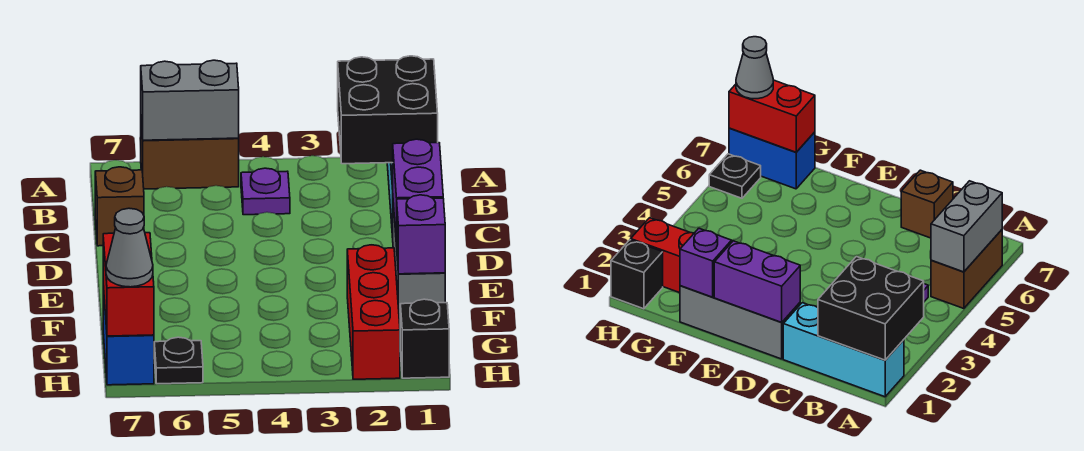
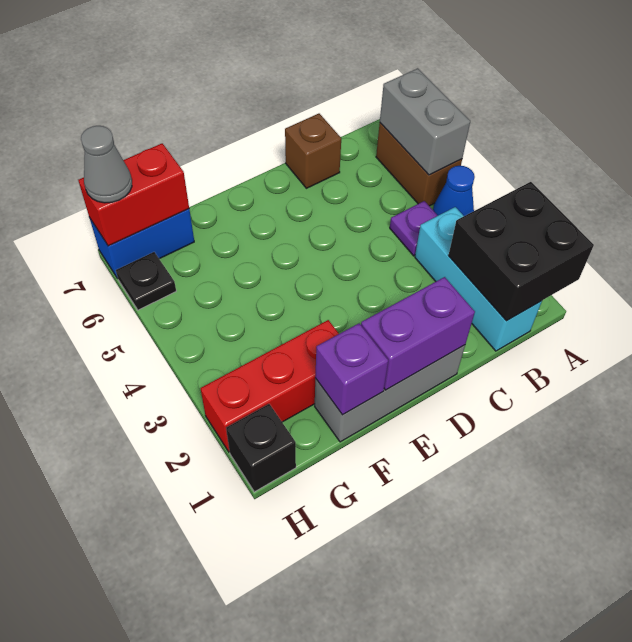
cyan brick A1:C1 level 1 -> cyan brick B1:B3 level 1
none -> blue cone A4 level 1

